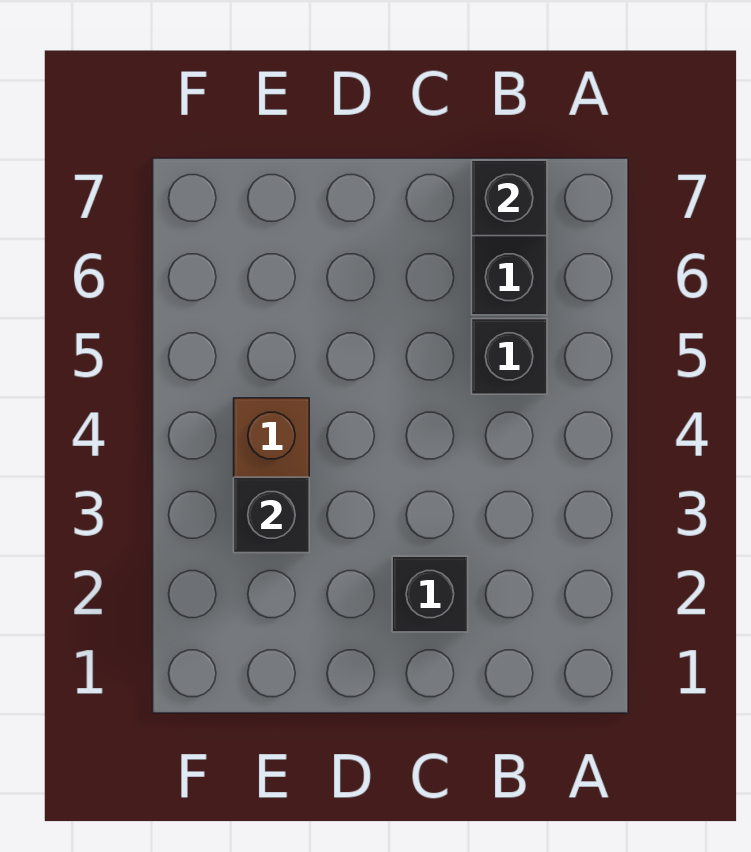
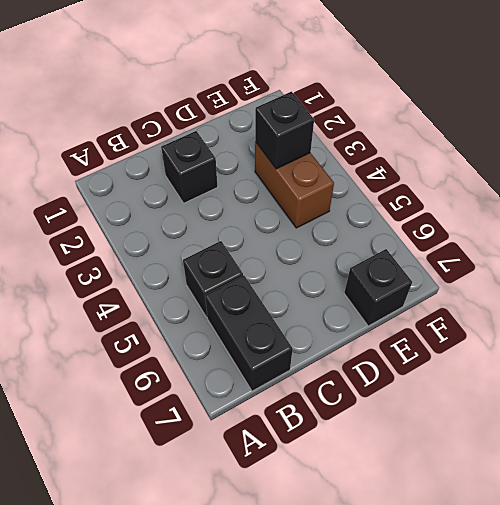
black brick B7 level 2 -> black brick E7 level 1

